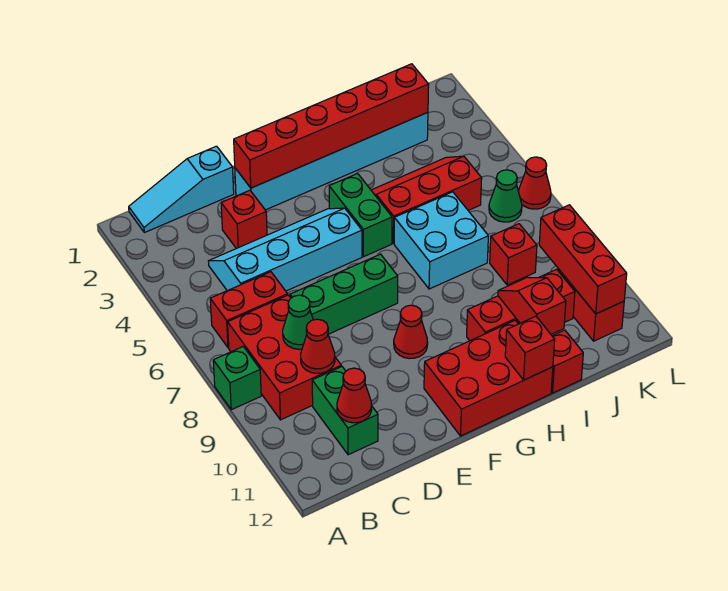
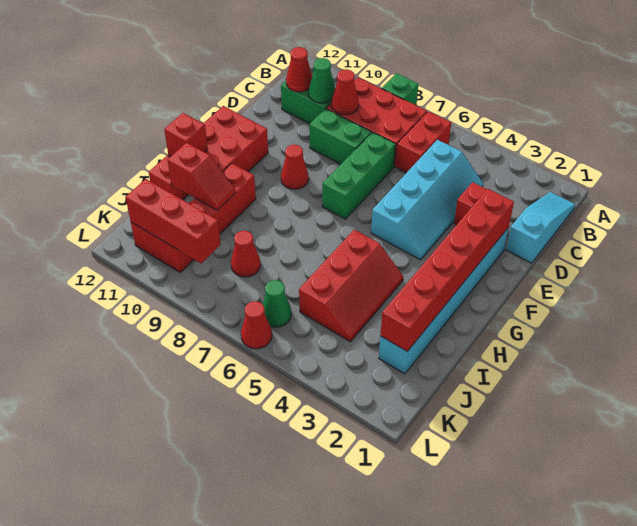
green cone C8 level 2 -> green cone C10 level 2
green brick G4:G5 level 1 -> green brick D8:D9 level 1
cyan brick H6:I7 level 1 -> none
red brick J8 level 1 -> red cone J8 level 1

